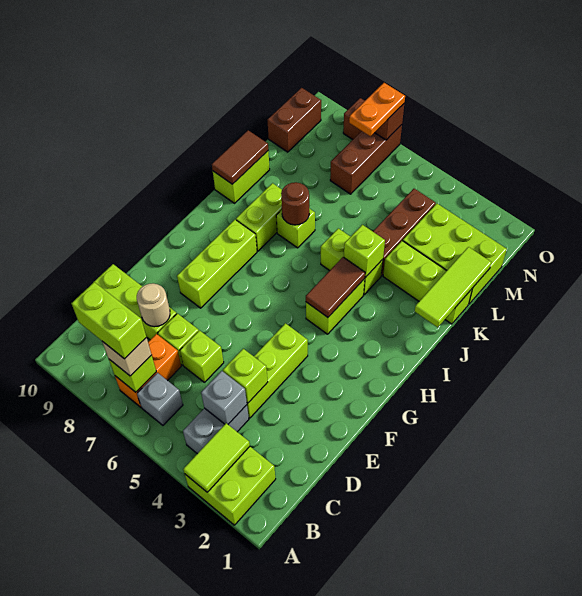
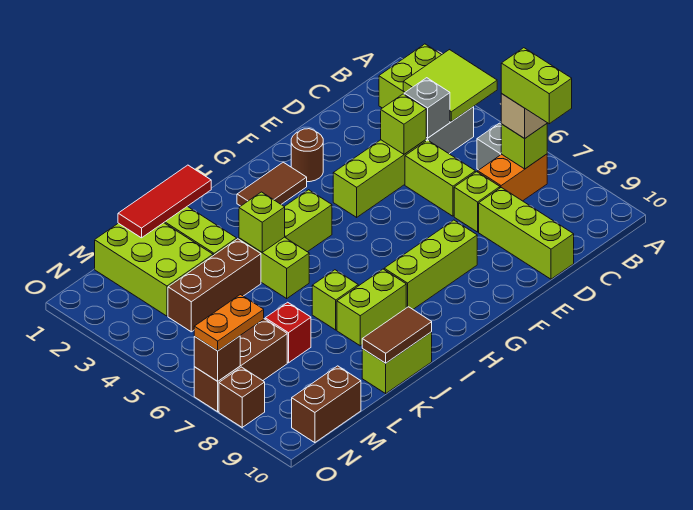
lime tile A3:B3 level 2 -> lime tile A3:B4 level 2
lime brick D6 level 1 -> lime brick D5:D6 level 1
tan round brick D8 level 2 -> none
brown tile H4:I4 level 2 -> brown tile G2:H2 level 1
lime tile J1:L1 level 2 -> red tile J1:L1 level 2
brown round brick J7 level 2 -> brown round brick F2 level 1
none -> red brick L7 level 1

